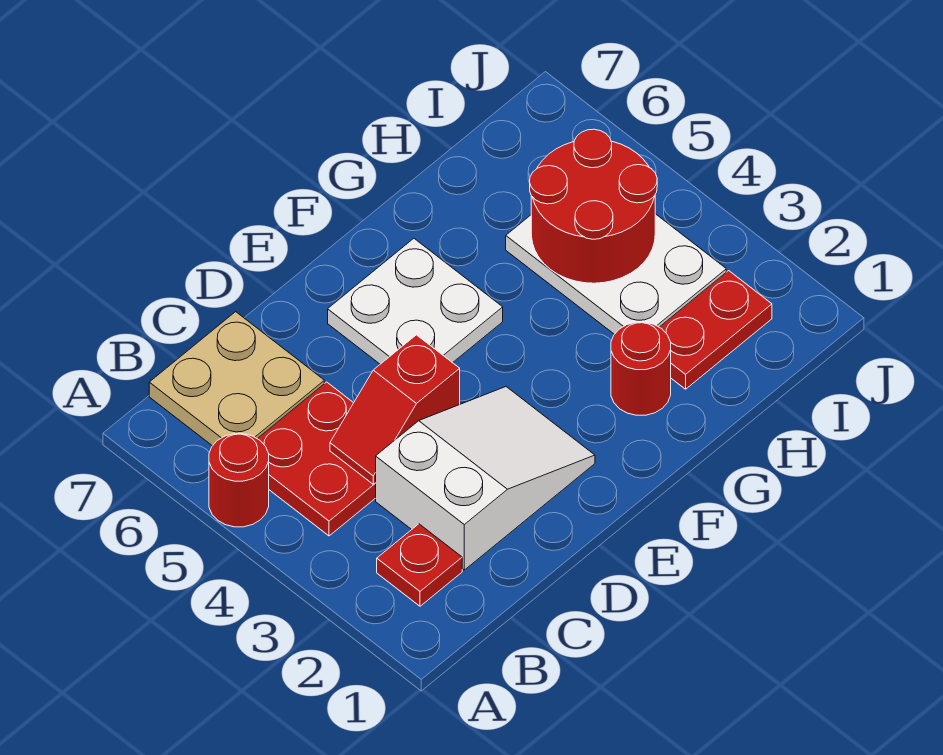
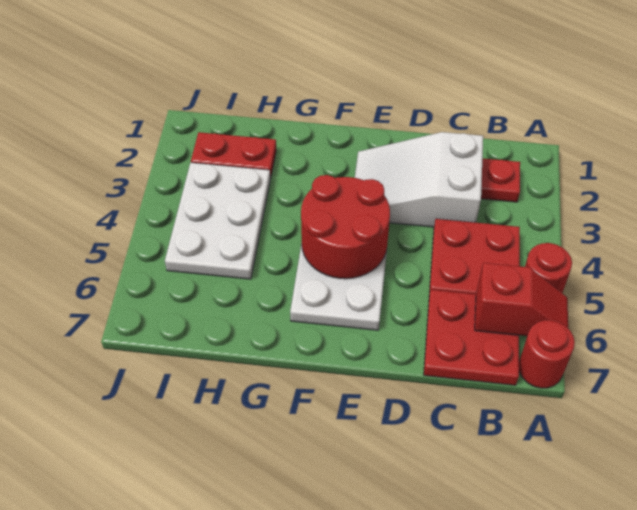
tan plate B6:C7 level 1 -> red plate B6:C7 level 1
red slope C4:D4 level 2 top D -> red slope A6:B6 level 2 top B
red round brick G2 level 1 -> red round brick A7 level 1
red round brick H4:I5 level 2 -> red round brick E4:F5 level 2

